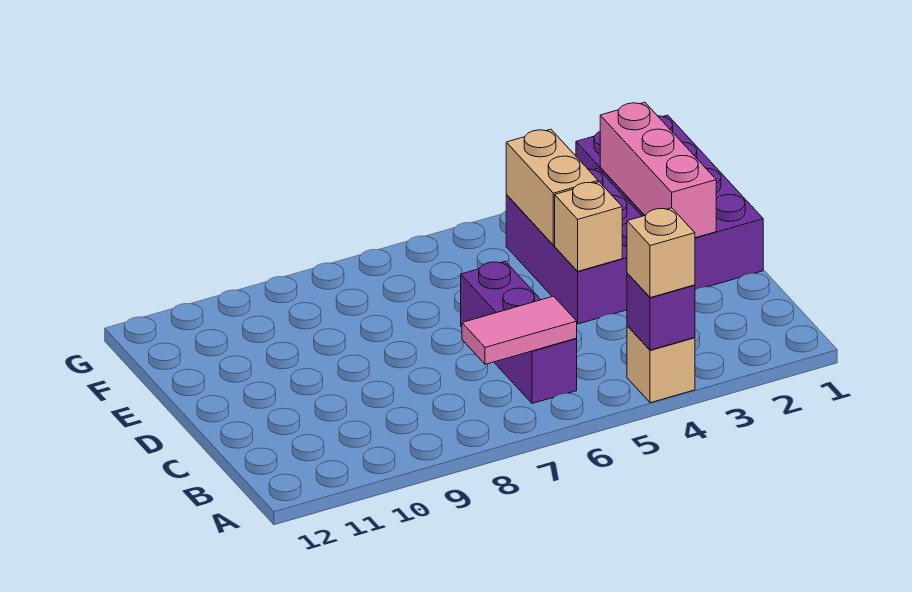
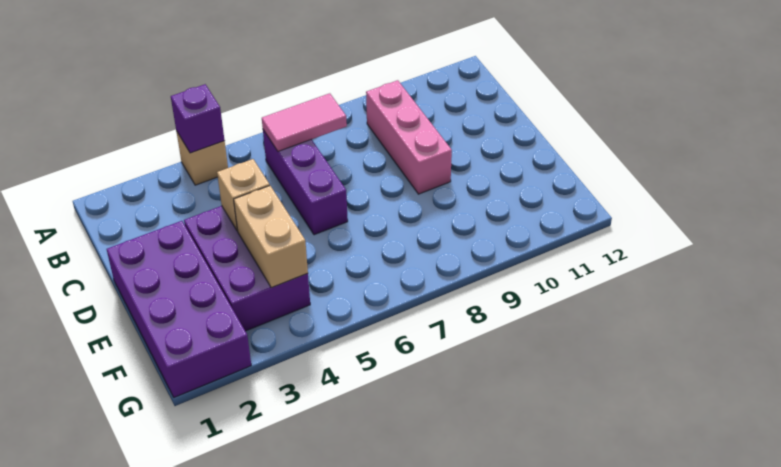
tan brick A4 level 3 -> none
pink brick D2:F2 level 2 -> pink brick B9:D9 level 1

